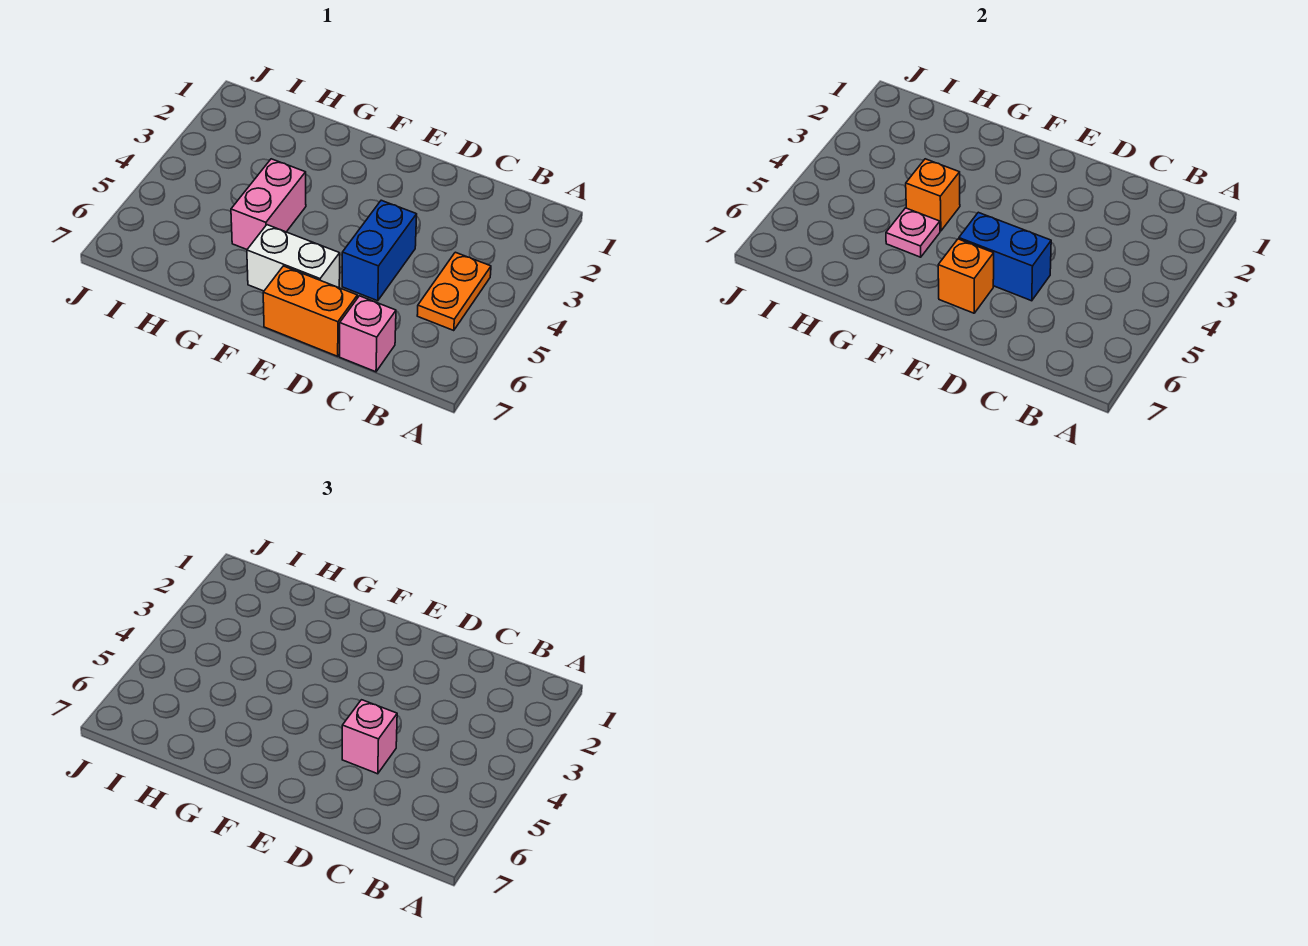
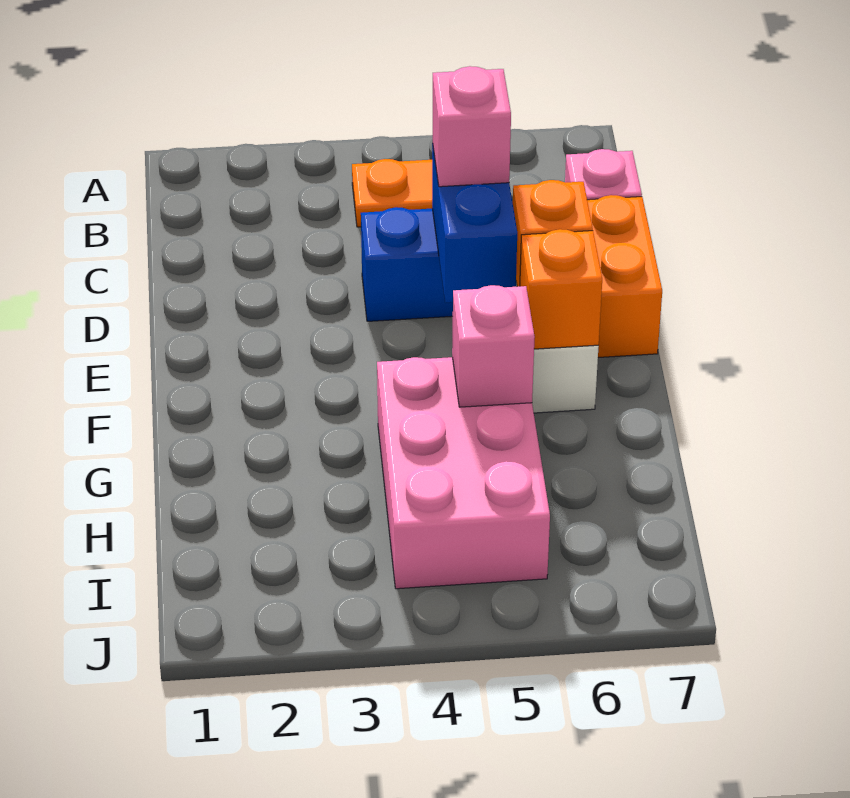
pink brick G4:G5 level 1 -> pink brick G4:I5 level 1
orange brick G4 level 2 -> orange brick F6 level 2
pink plate G5 level 2 -> pink brick G5 level 2

